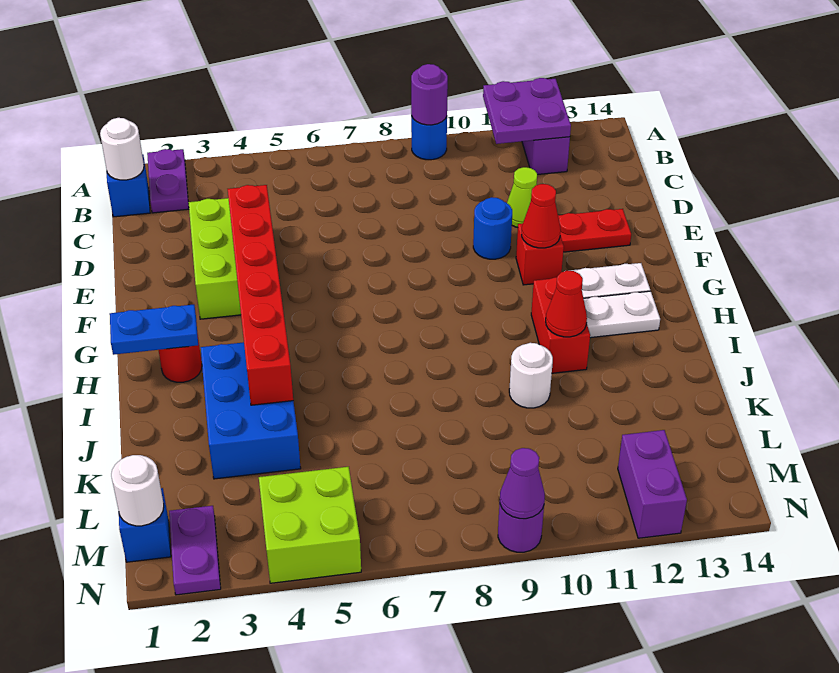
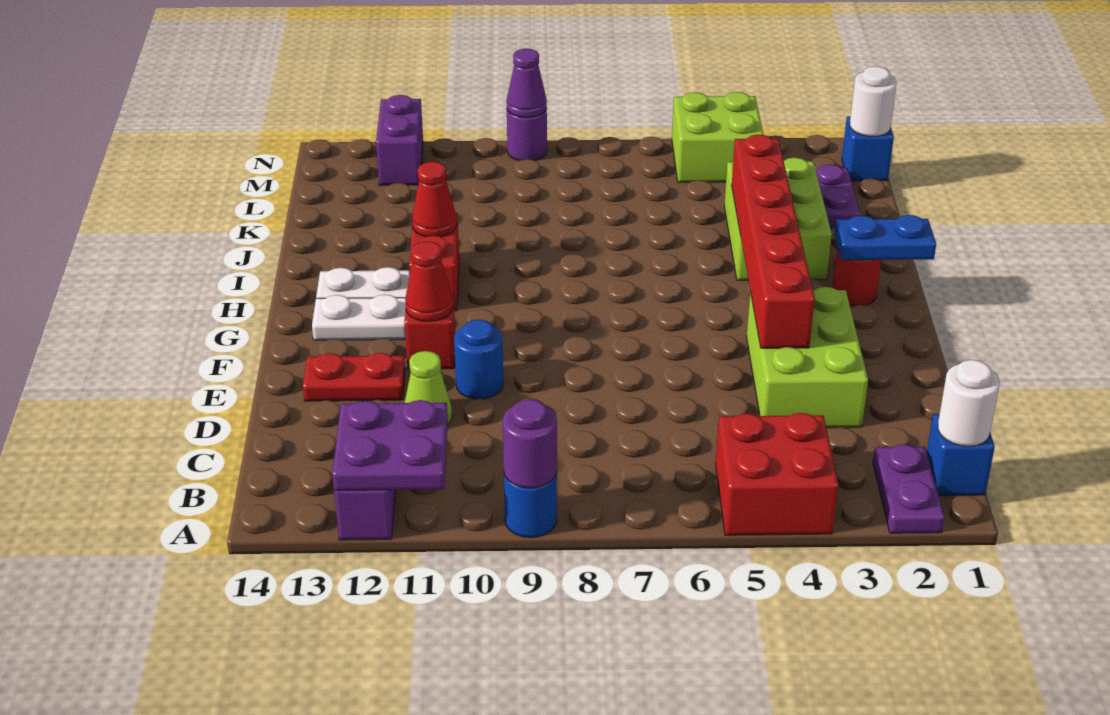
none -> red brick A4:B5 level 1
blue brick I3:K4 level 1 -> lime brick I3:K4 level 1
white round brick J10 level 1 -> none
purple plate M2:N2 level 1 -> purple plate K2:L2 level 1

